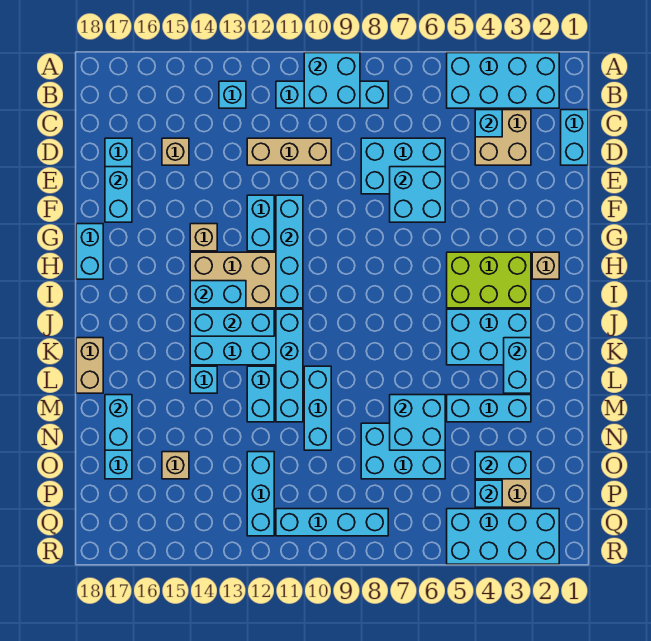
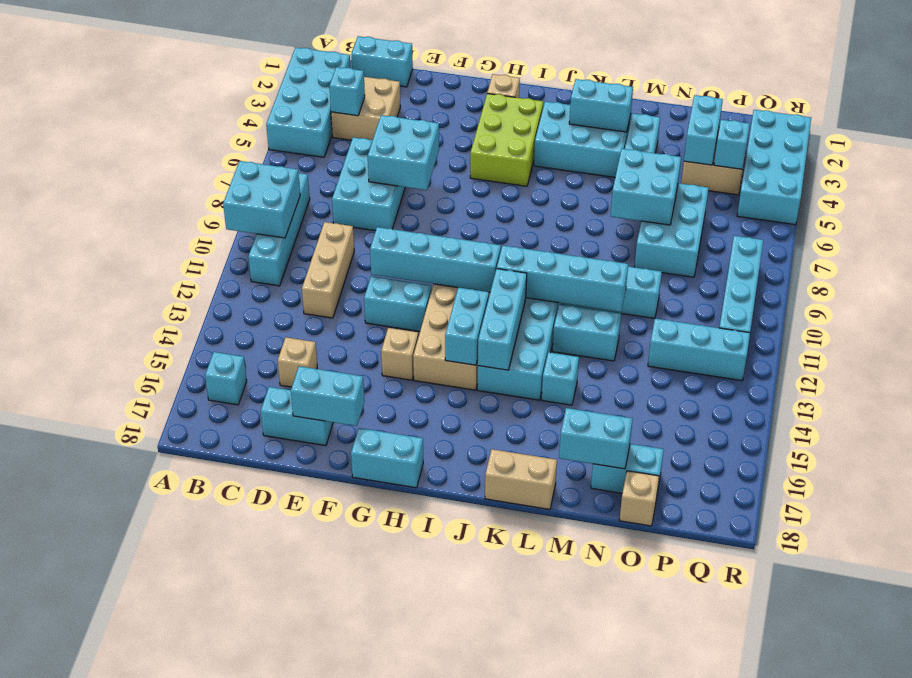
cyan brick B13 level 1 -> cyan brick B16 level 1
cyan brick J3:K5 level 1 -> cyan brick J3:L4 level 1
tan brick O15 level 1 -> tan brick O18 level 1

